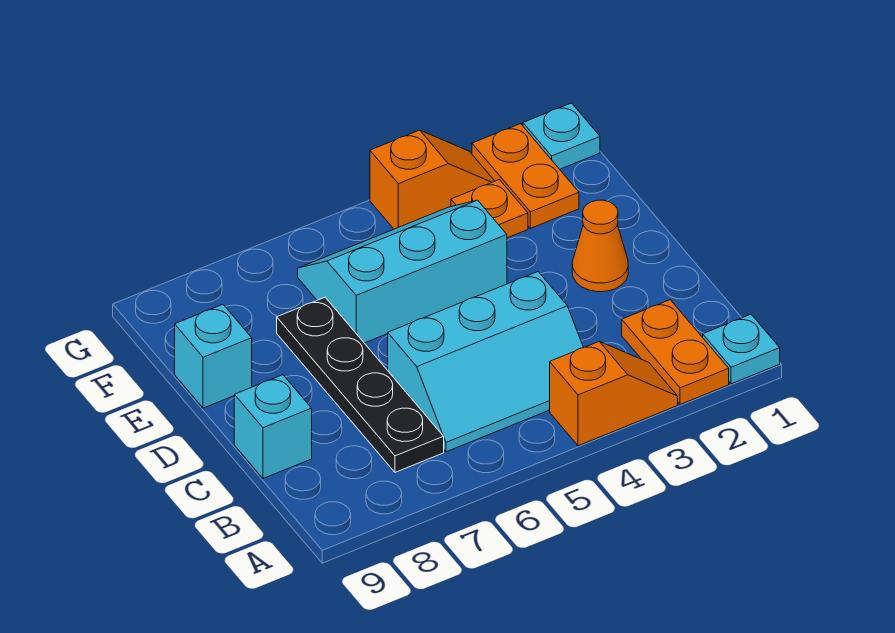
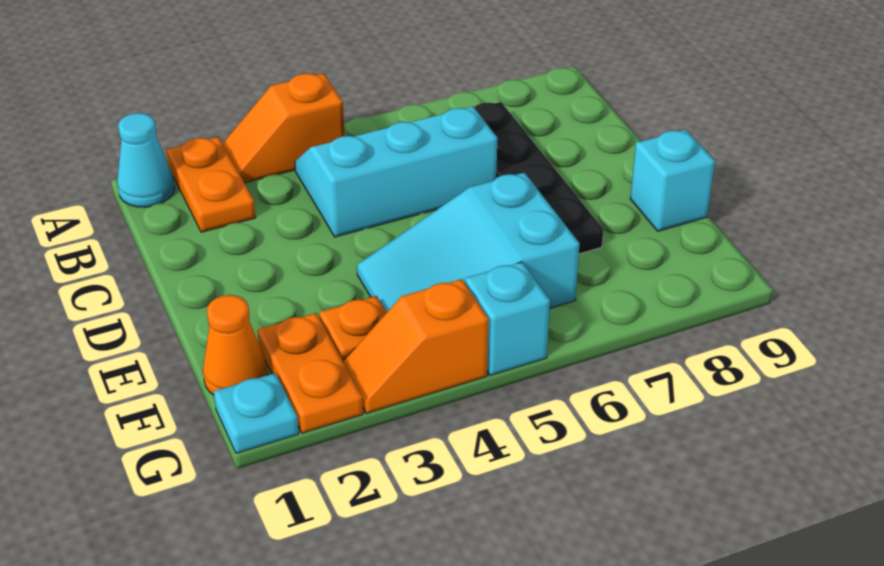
cyan plate A1 level 1 -> cyan cone A1 level 1
cyan brick C9 level 1 -> cyan brick G5 level 1
orange cone D2 level 1 -> orange cone F1 level 1
cyan slope E4:F6 level 1 top E -> cyan slope E4:F6 level 1 top 6

